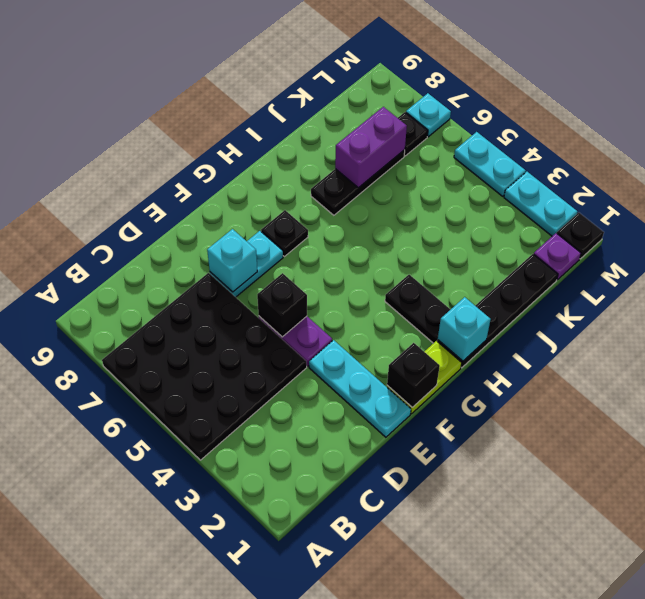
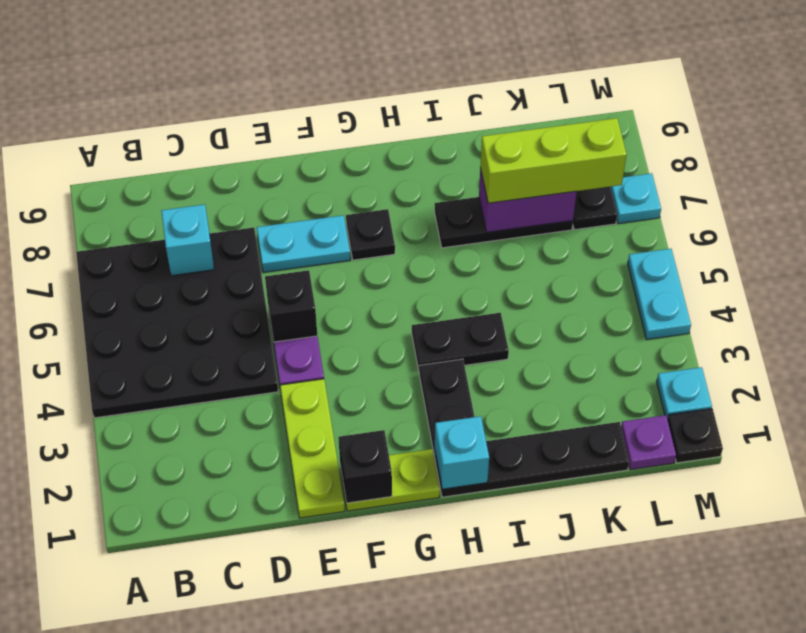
cyan plate E1:E3 level 1 -> lime plate E1:E3 level 1
cyan brick E7 level 2 -> cyan brick C7 level 2
none -> black plate H4:I4 level 1
none -> lime brick J7:L7 level 3
cyan plate M2:M3 level 1 -> cyan plate M2 level 1

